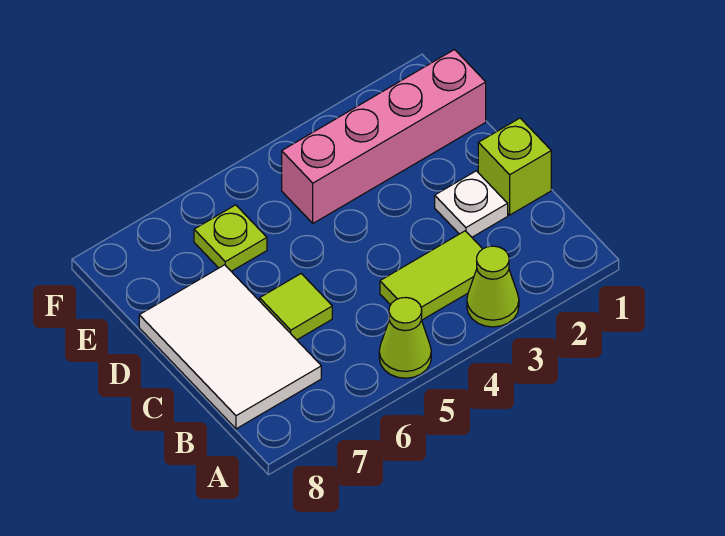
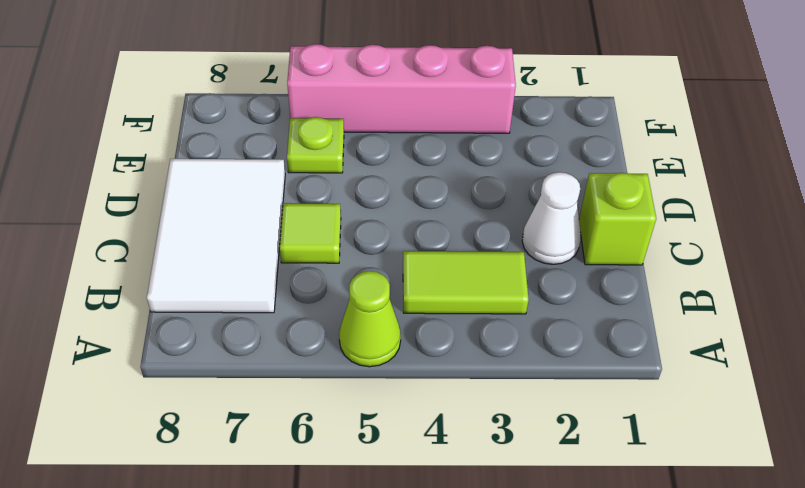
lime cone A3 level 1 -> none
white plate C2 level 1 -> white cone C2 level 1
pink brick E1:E4 level 1 -> pink brick F3:F6 level 1

